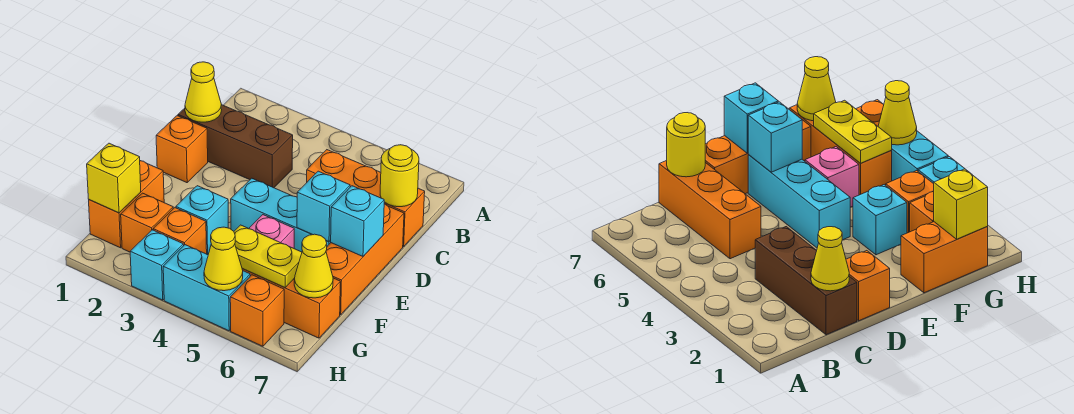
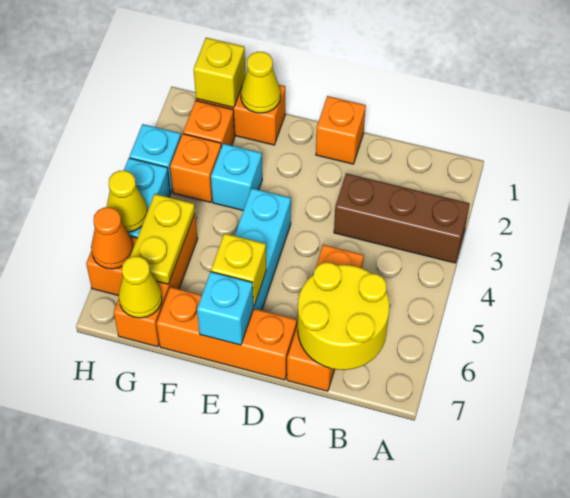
brown brick C1:C3 level 1 -> brown brick A3:C3 level 1
yellow cone C1 level 2 -> yellow cone F1 level 2
yellow round brick C7 level 2 -> yellow round brick B6:C7 level 2
cyan brick E6 level 2 -> yellow brick E6 level 2
pink brick F5 level 1 -> none
none -> orange cone H6 level 2

